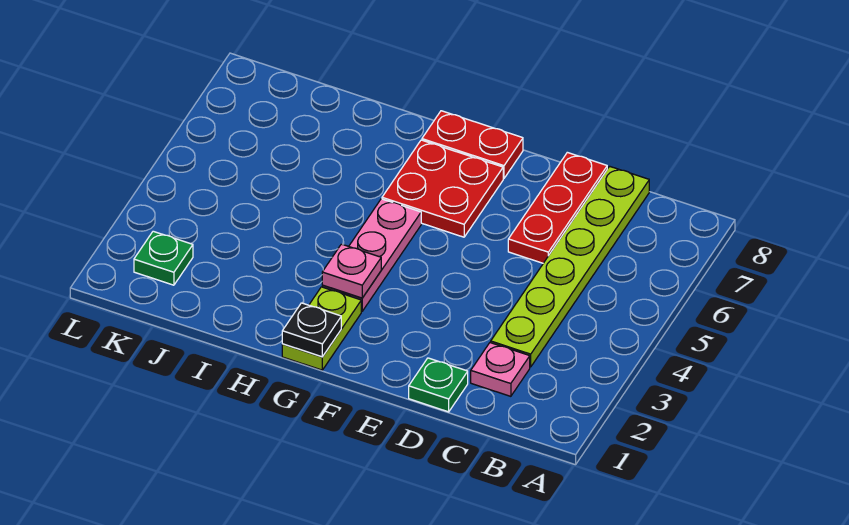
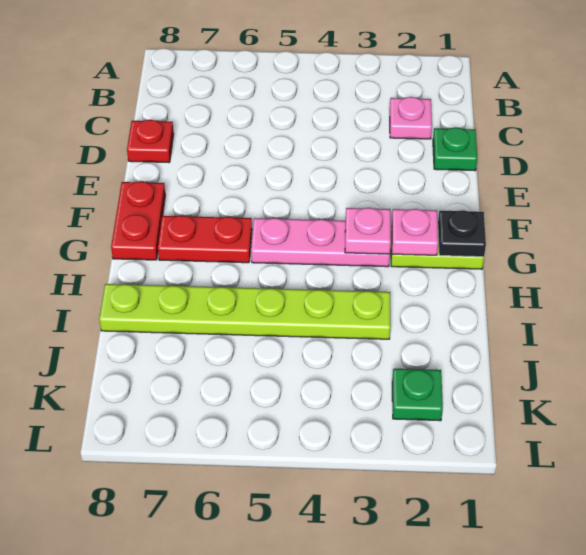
lime plate C3:C8 level 1 -> lime plate I3:I8 level 1
red plate D6:D8 level 1 -> red plate D8 level 1
red plate F6:G7 level 1 -> red plate G6:G7 level 1
none -> pink plate G2 level 2

